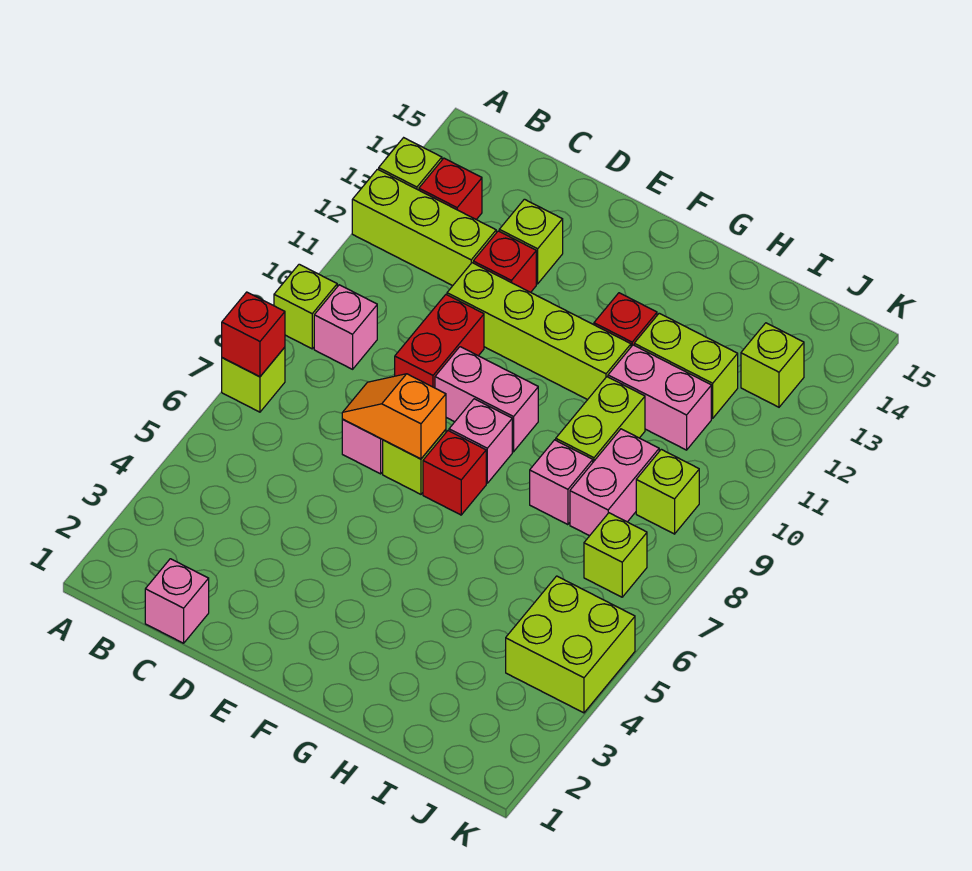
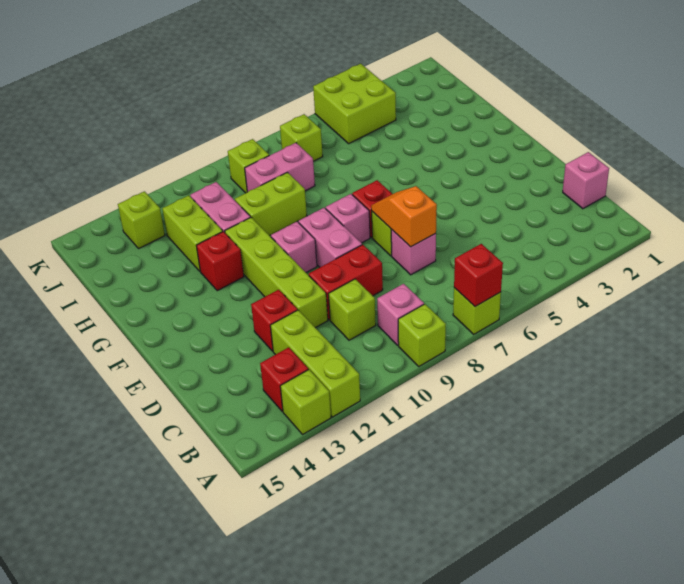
orange slope D7:E7 level 2 top E -> orange slope D7:E7 level 2 top D
lime brick D13 level 1 -> lime brick C10 level 1
pink brick H8 level 1 -> pink brick F10 level 1

